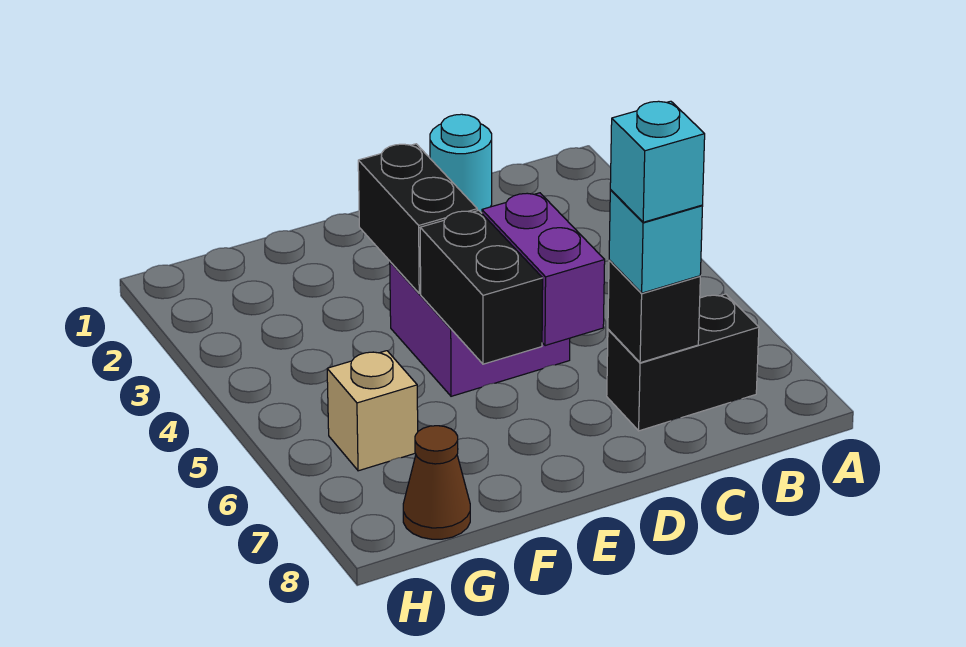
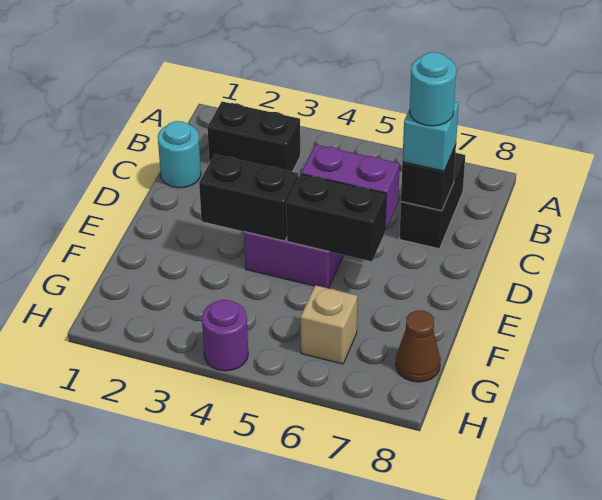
none -> black brick B2:B3 level 1
cyan brick C7 level 4 -> cyan round brick C7 level 4
none -> purple round brick H4 level 1

